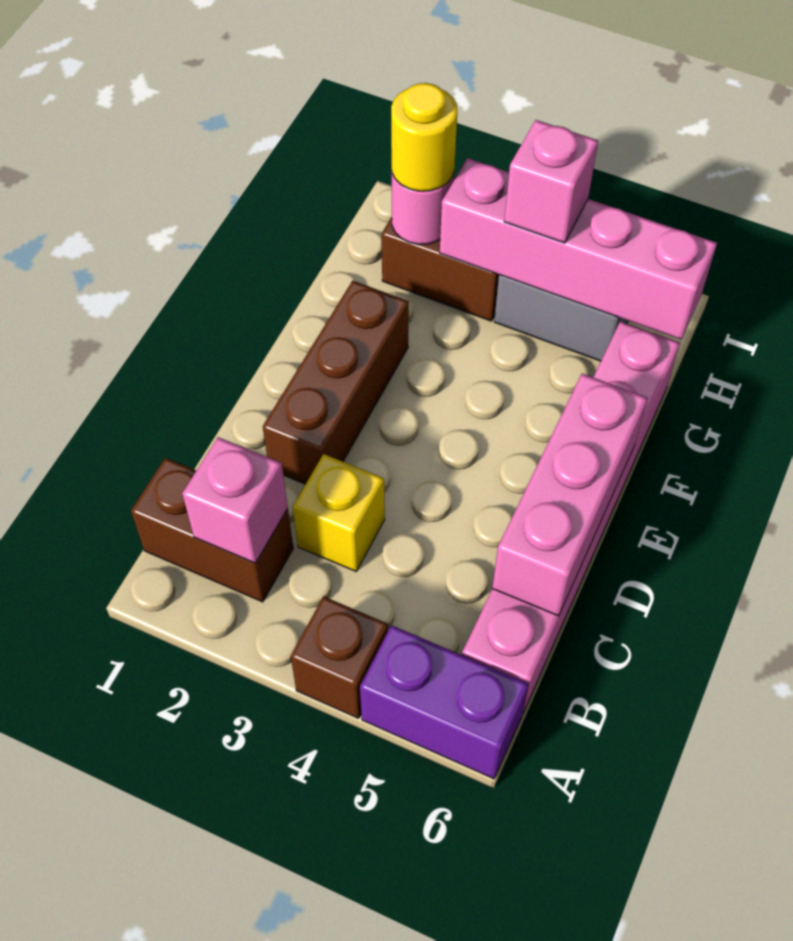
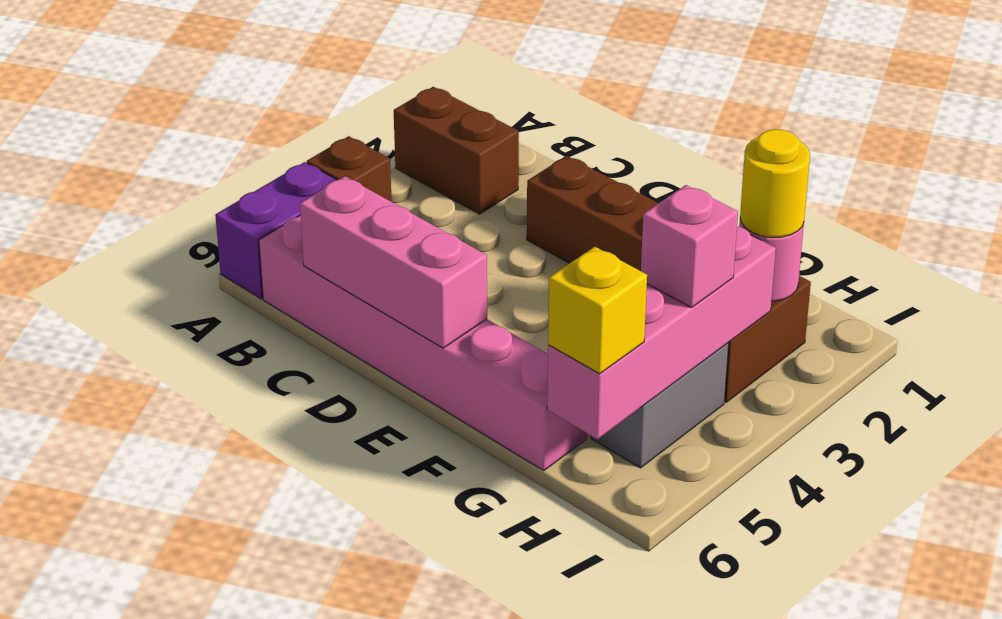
brown brick B1:B2 level 1 -> brown brick A2:B2 level 1
pink brick B2 level 2 -> none
yellow brick C3 level 1 -> yellow brick H6 level 3

